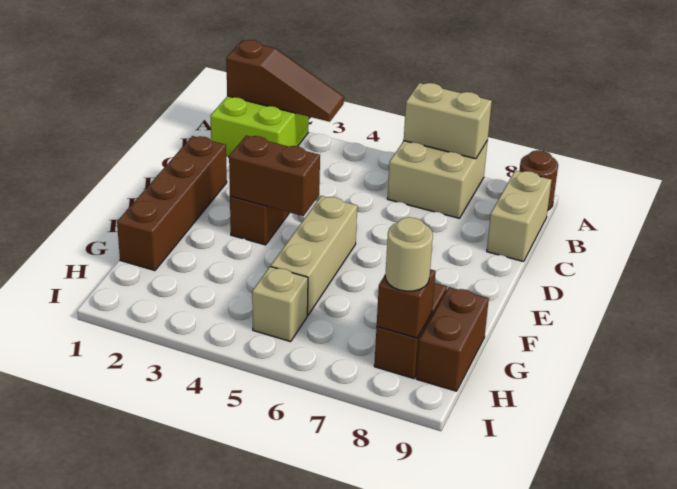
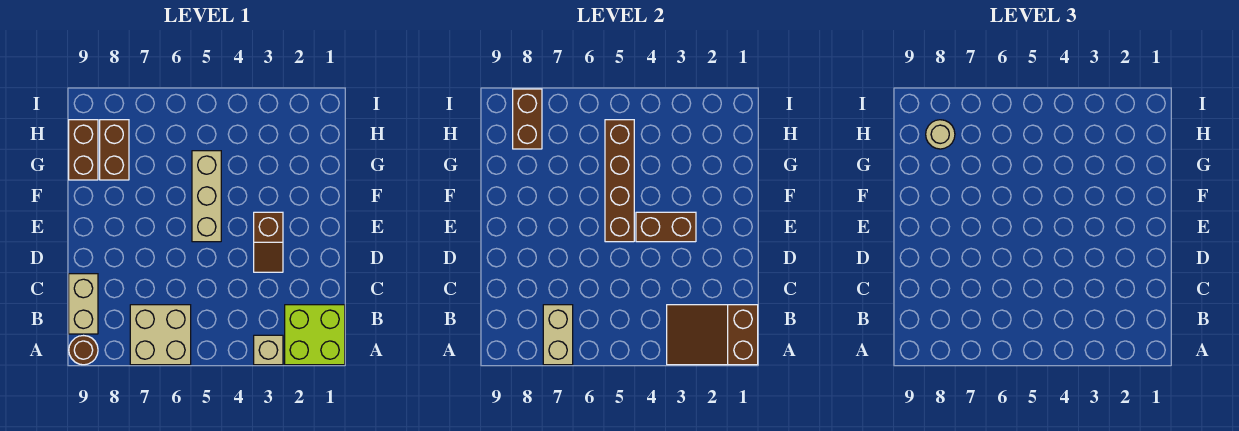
brown slope A1:A3 level 2 top 1 -> brown slope A1:B3 level 2 top 1
tan brick A6:A7 level 2 -> tan brick A7:B7 level 2
brown brick D1:G1 level 1 -> brown brick E5:H5 level 2
tan brick H5 level 1 -> tan brick A3 level 1
brown brick H8 level 2 -> brown brick H8:I8 level 2

